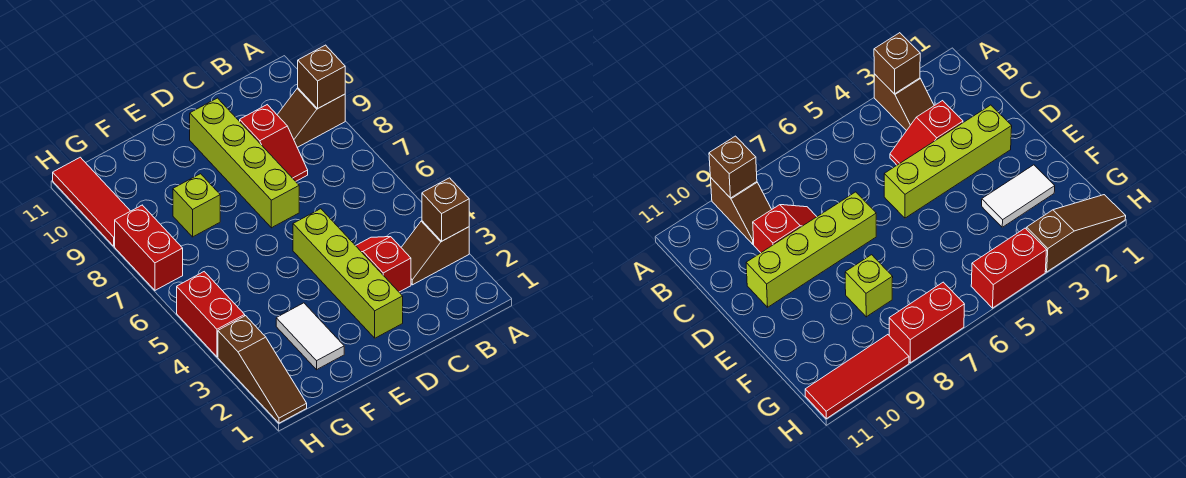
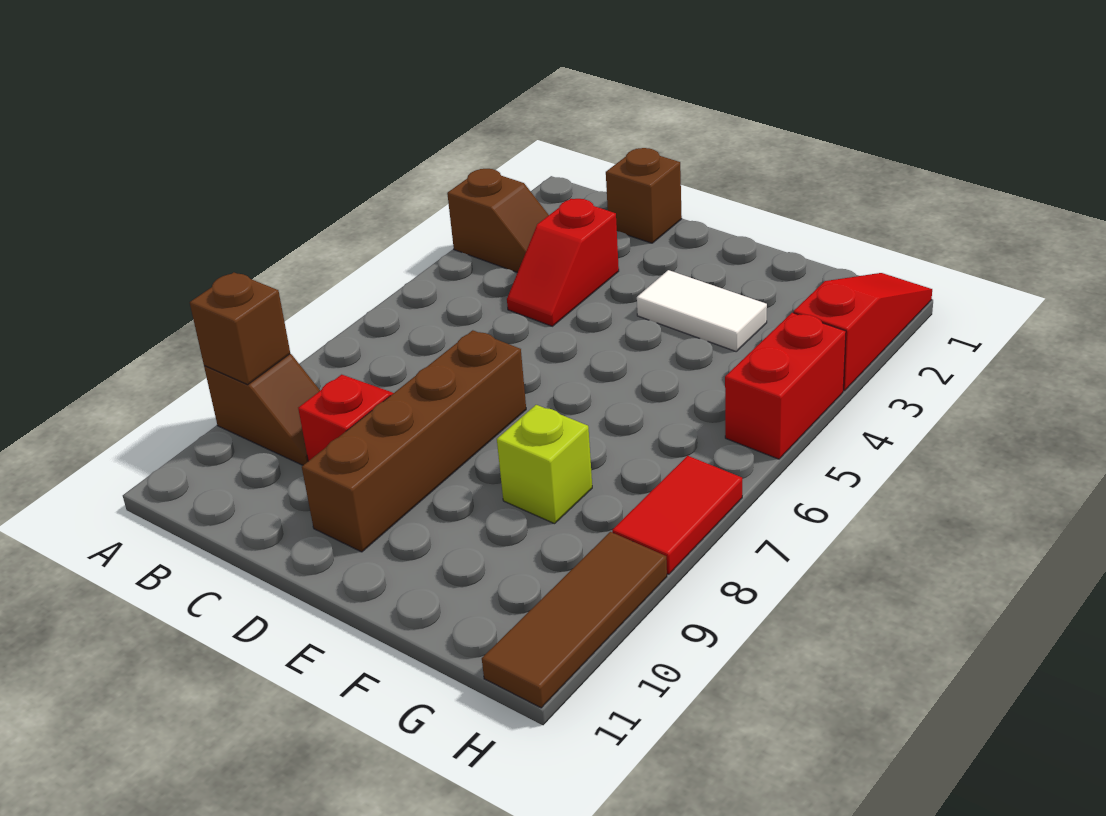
brown brick A3 level 2 -> brown brick C1 level 1
lime brick D2:D5 level 1 -> none
lime brick D7:D10 level 1 -> brown brick D7:D10 level 1
white tile F2:F3 level 1 -> white tile E3:F3 level 1
brown slope H1:H3 level 1 top 3 -> red slope H1:H3 level 1 top 3
red brick H7:H8 level 1 -> red tile H7:H8 level 1
red tile H9:H11 level 1 -> brown tile H9:H11 level 1

